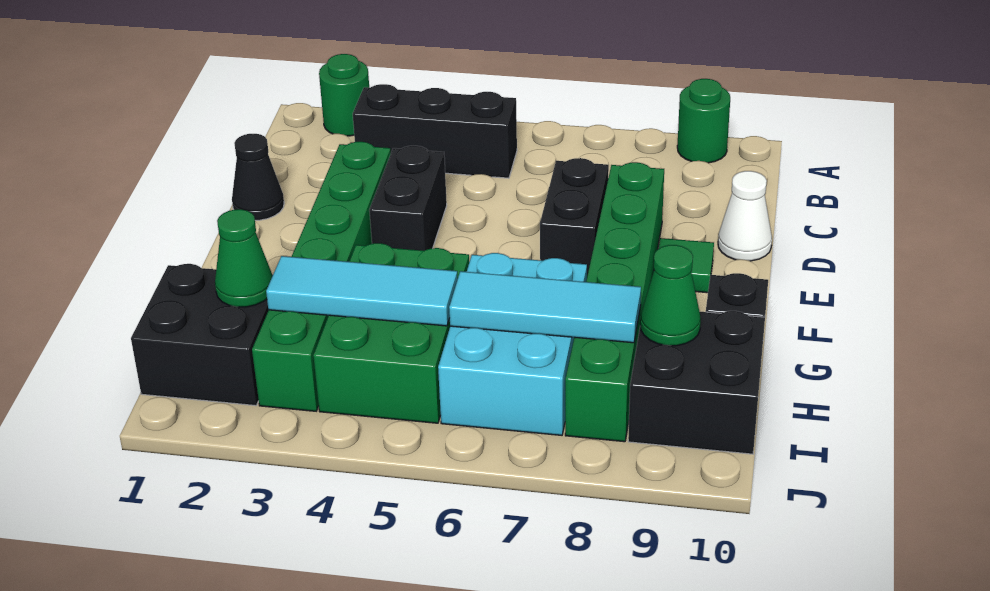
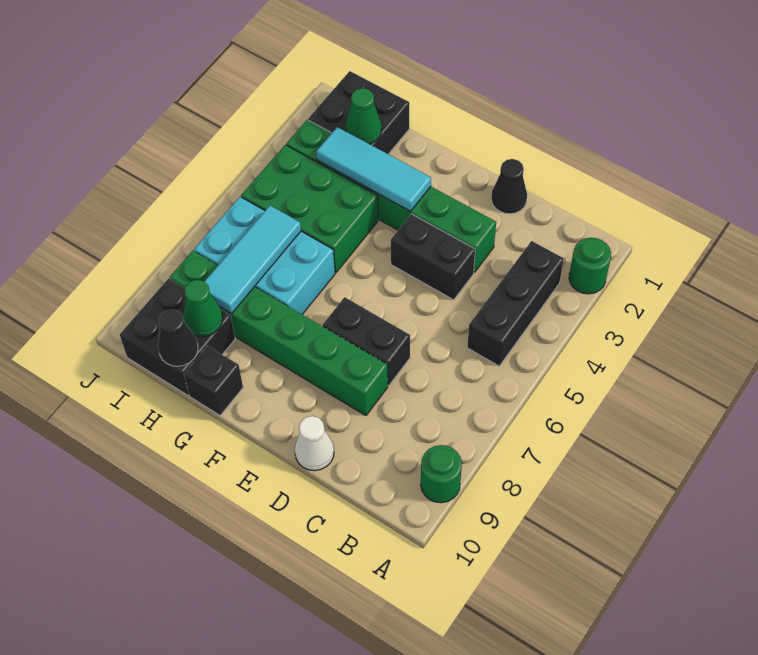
green tile E9 level 1 -> none
cyan tile H3:H5 level 2 -> cyan tile F3:H3 level 2
none -> black cone H10 level 2

